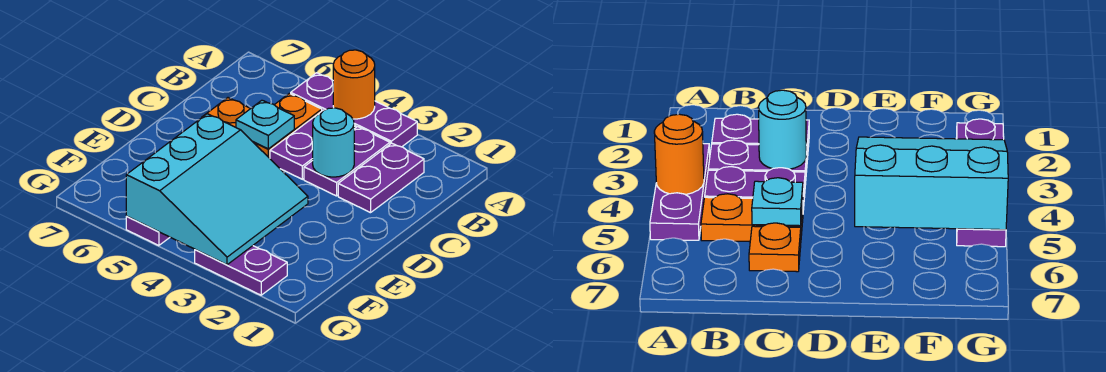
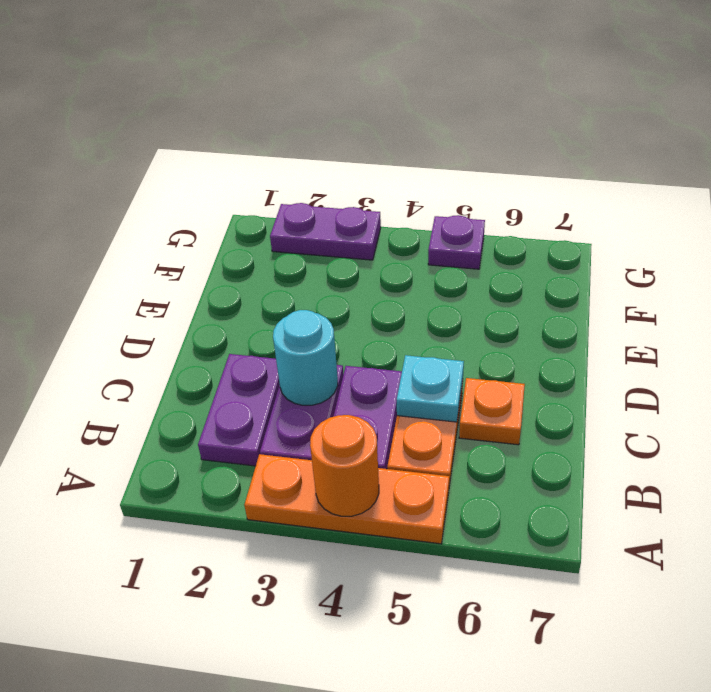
purple plate A3:A5 level 1 -> orange plate A3:A5 level 1
cyan slope E3:G5 level 2 top 5 -> none

